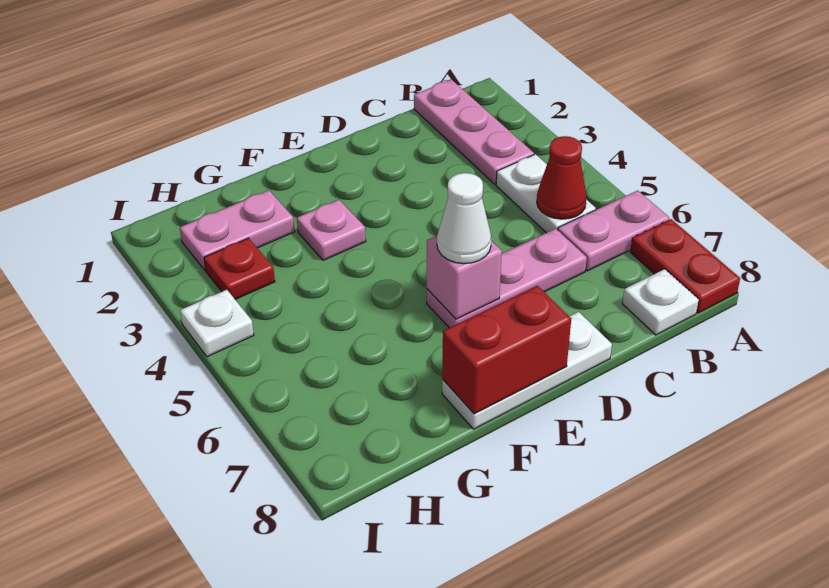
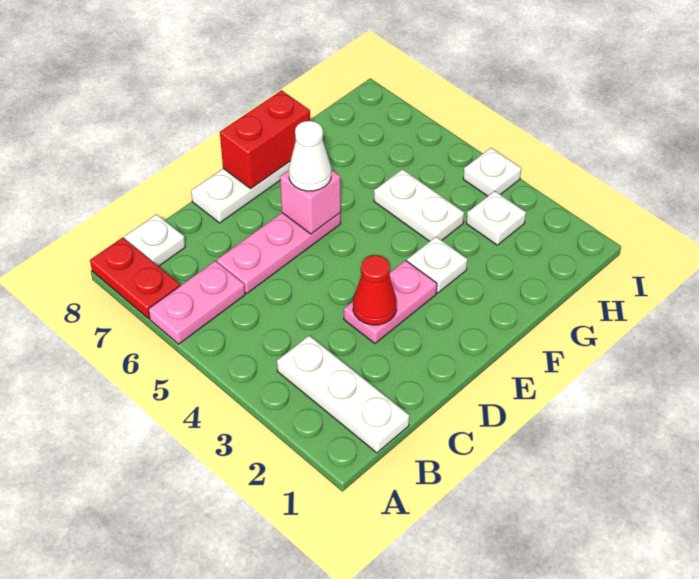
pink plate B1:B3 level 1 -> white plate B1:B3 level 1
white plate B4:B5 level 1 -> white plate G4:G5 level 1
red cone B5 level 2 -> red cone D3 level 2
pink plate F3 level 1 -> white plate F3 level 1
pink plate G2:H2 level 1 -> pink plate D3:E3 level 1
red plate H3 level 1 -> white plate H3 level 1

